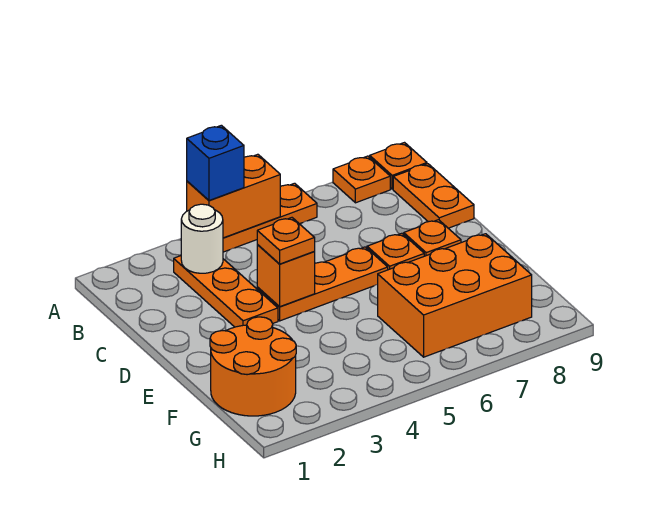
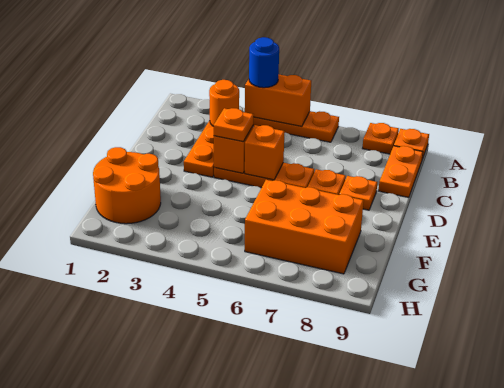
blue brick A4 level 3 -> blue round brick A4 level 3
white round brick B3 level 2 -> orange round brick B3 level 2
none -> orange brick D5 level 2

